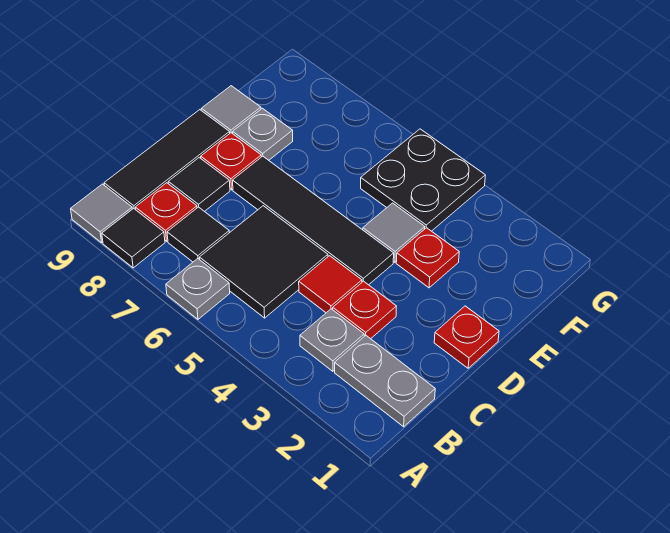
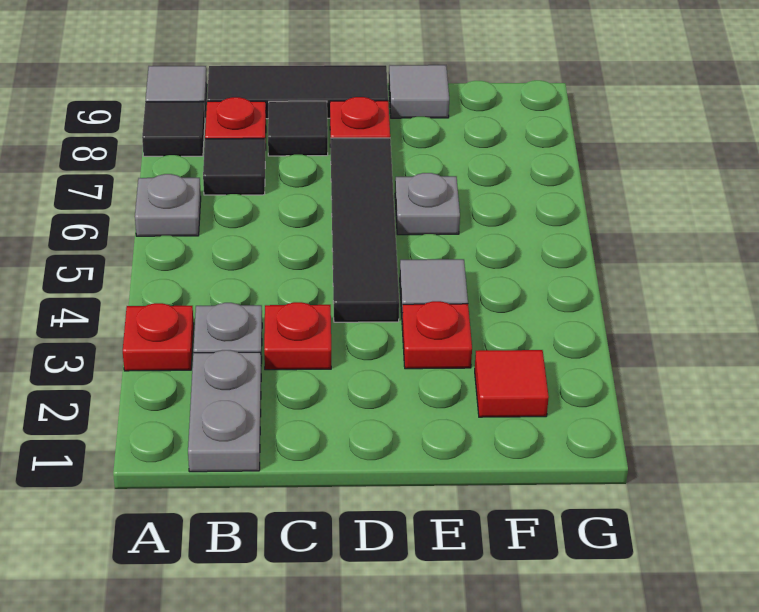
black tile B5:C6 level 1 -> none
red tile C4 level 1 -> red tile F2 level 1
red plate D1 level 1 -> red plate A3 level 1
grey plate E8 level 1 -> grey plate E6 level 1
black plate F4:G5 level 1 -> none

